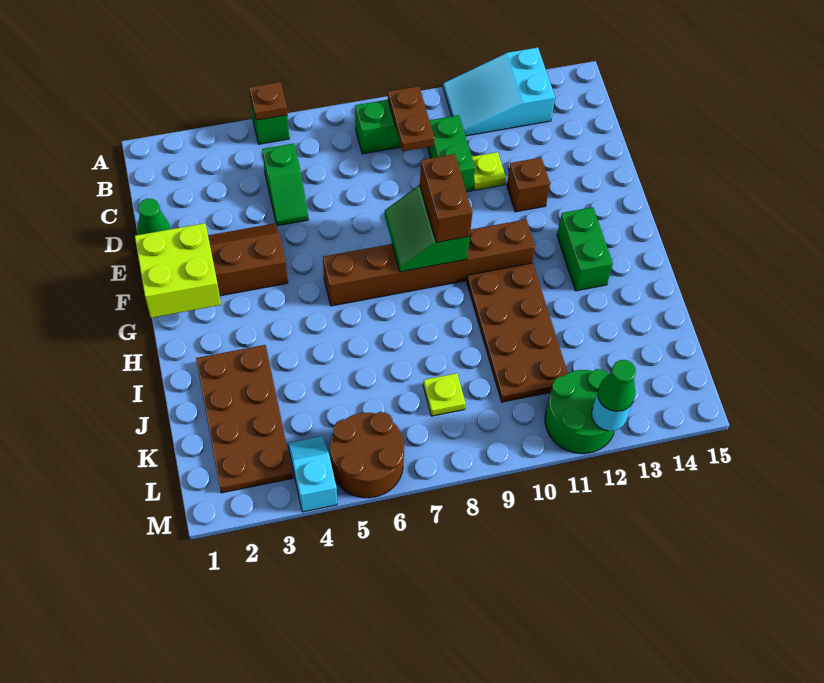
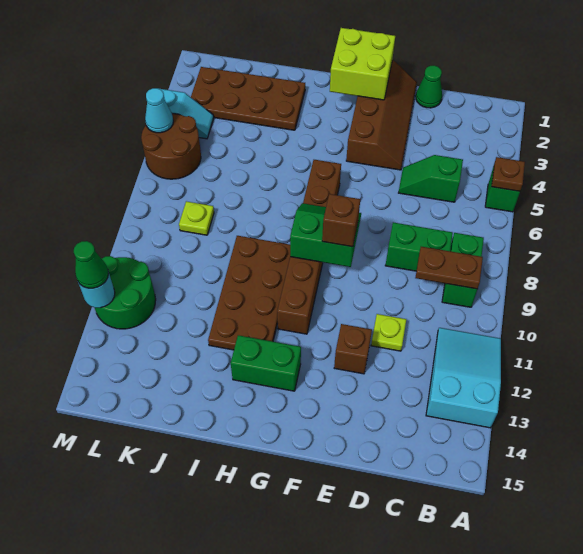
green brick C10:D10 level 1 -> green brick C8:D8 level 1
brown brick F9:G9 level 3 -> brown brick F9 level 3
brown plate H10:K11 level 1 -> brown plate H9:I12 level 1
none -> cyan cone M5 level 2

